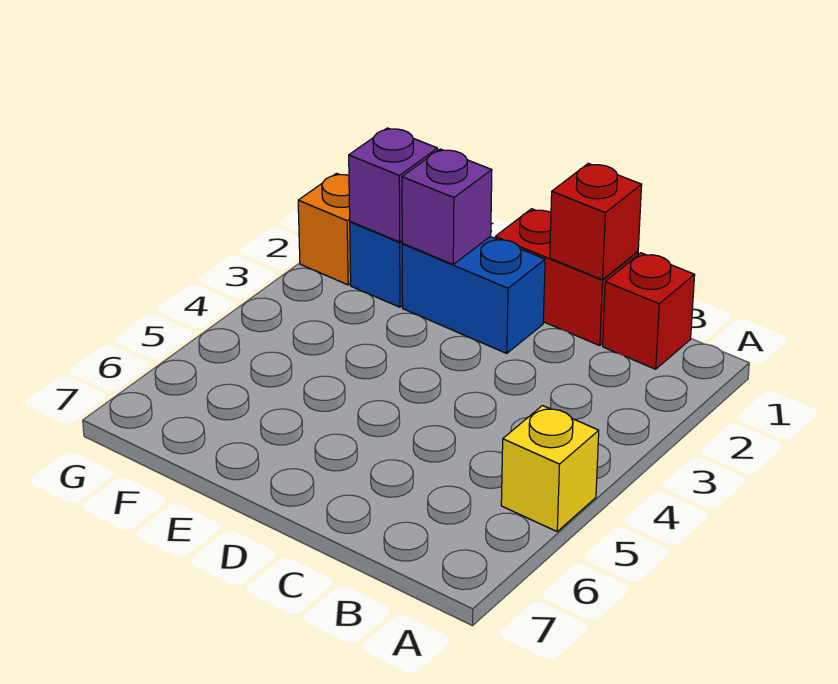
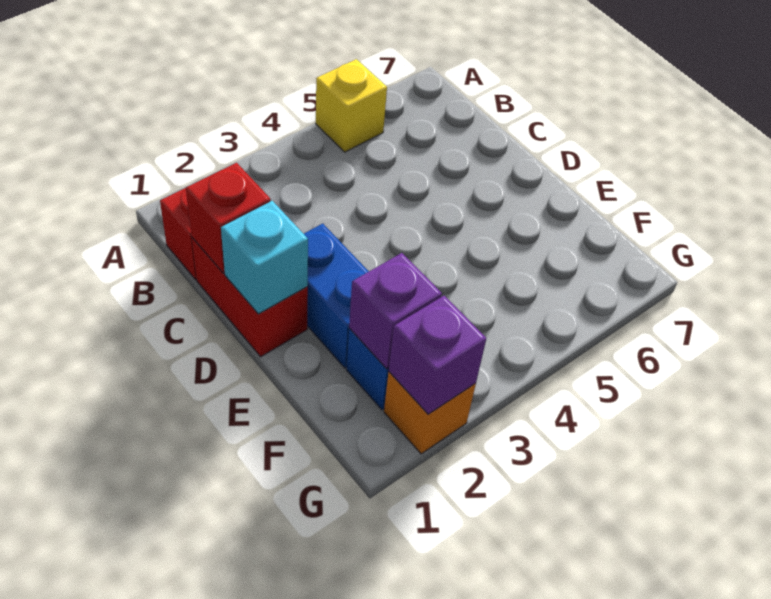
none -> cyan brick D1 level 2
purple brick E2 level 2 -> purple brick G2 level 2

